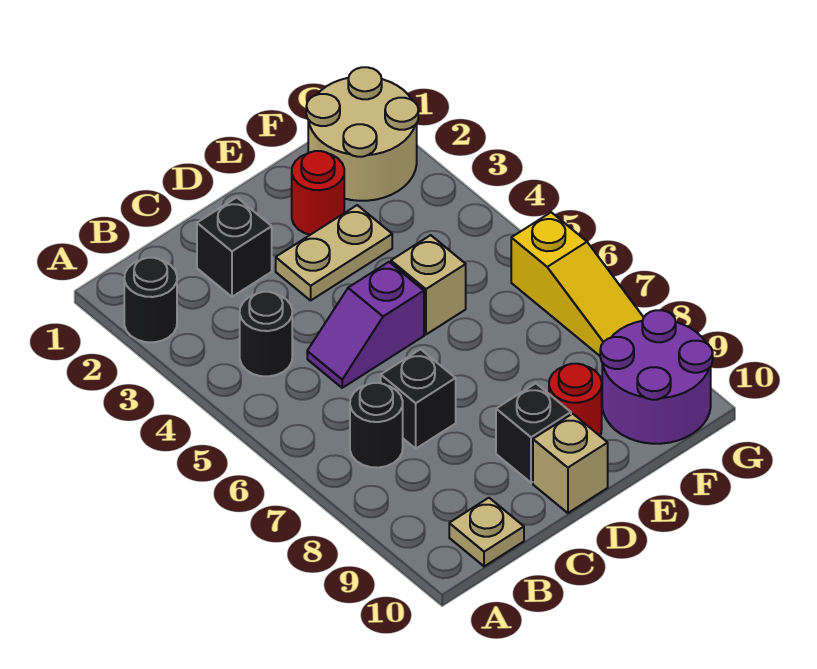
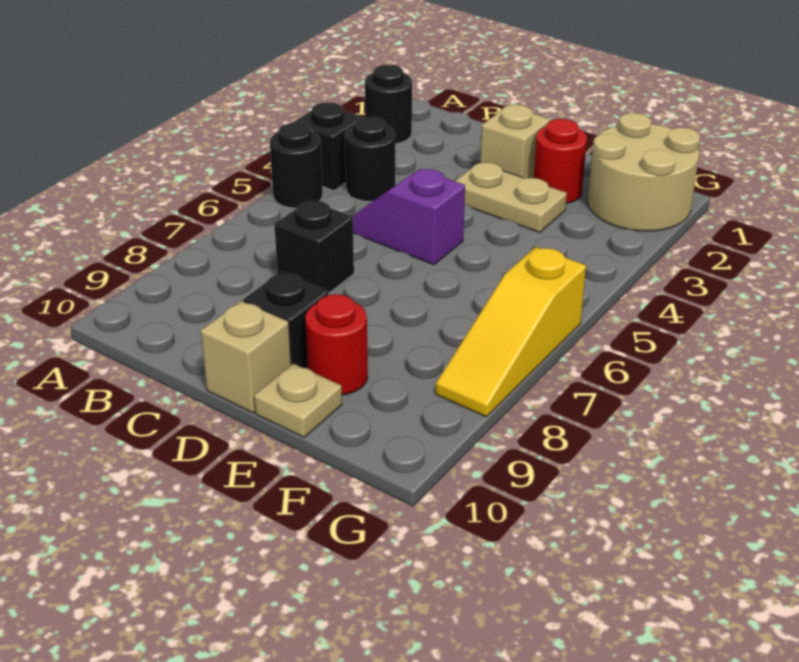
black round brick B7 level 1 -> black round brick A5 level 1
tan plate B10 level 1 -> tan plate E10 level 1
black brick C2 level 1 -> black brick A4 level 1
tan brick E5 level 1 -> tan brick D2 level 1
purple round brick F9:G10 level 1 -> none

